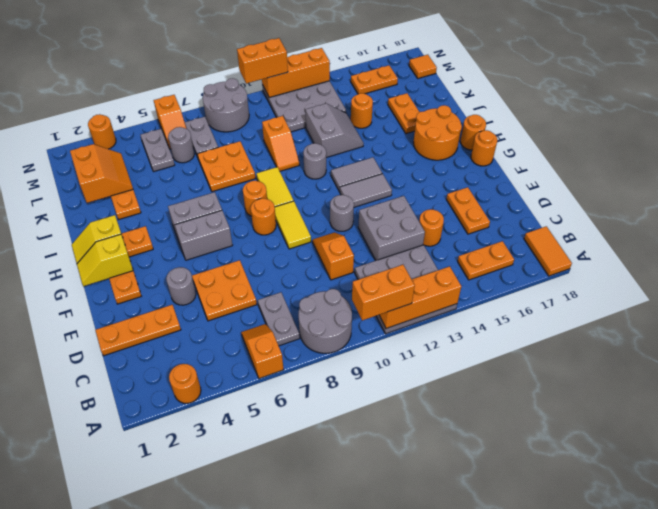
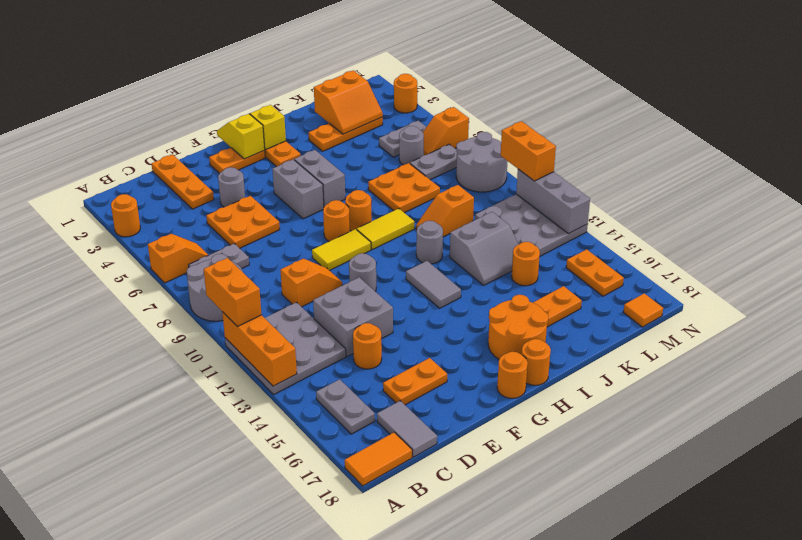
orange plate B15:B16 level 1 -> grey plate B15:B16 level 1
grey tile G12:G13 level 1 -> grey tile C17:C18 level 1
orange brick N11:N13 level 2 -> grey brick N11:N13 level 2

